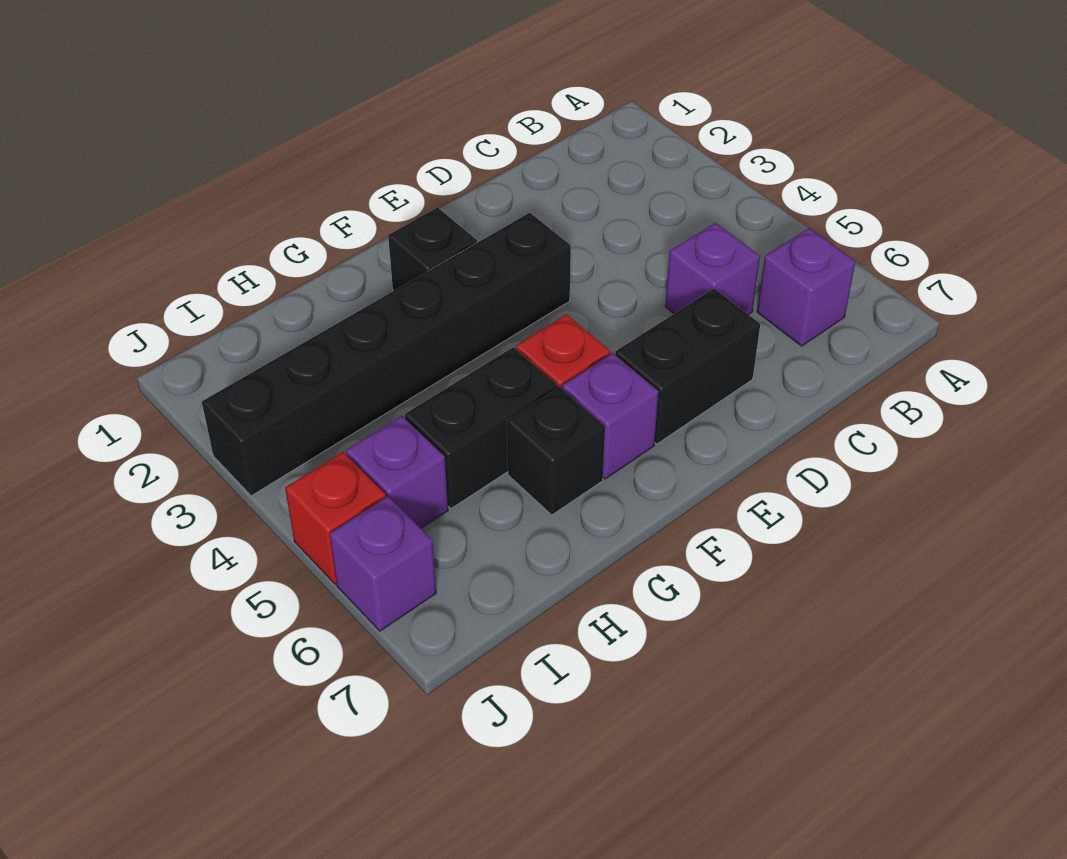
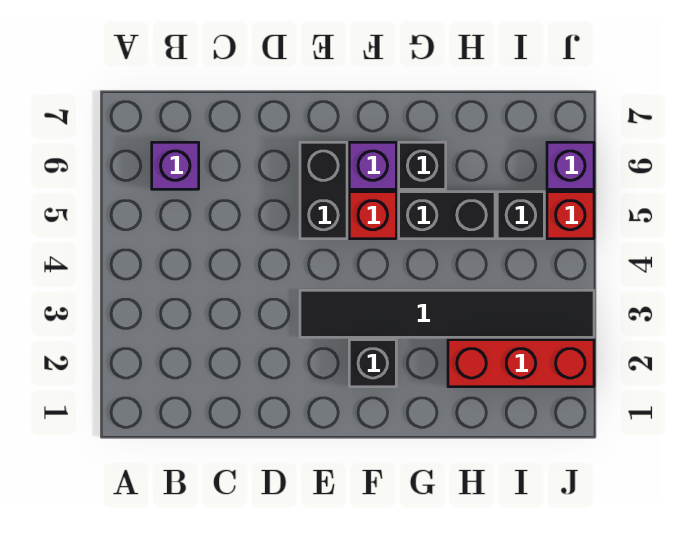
purple brick C5 level 1 -> none
black brick D6:E6 level 1 -> black brick E5:E6 level 1
black brick E3:J3 level 1 -> black tile E3:J3 level 1
none -> red brick H2:J2 level 1
purple brick I5 level 1 -> black brick I5 level 1

